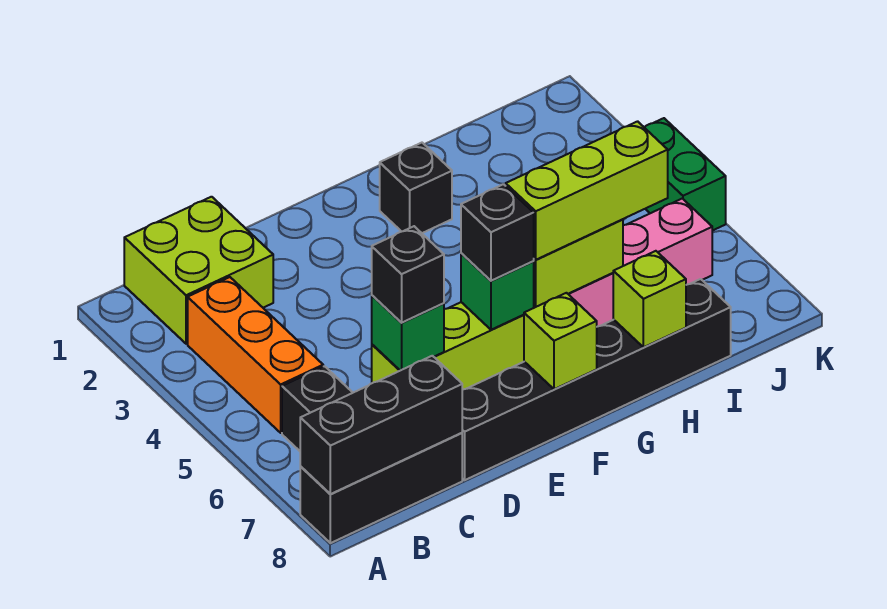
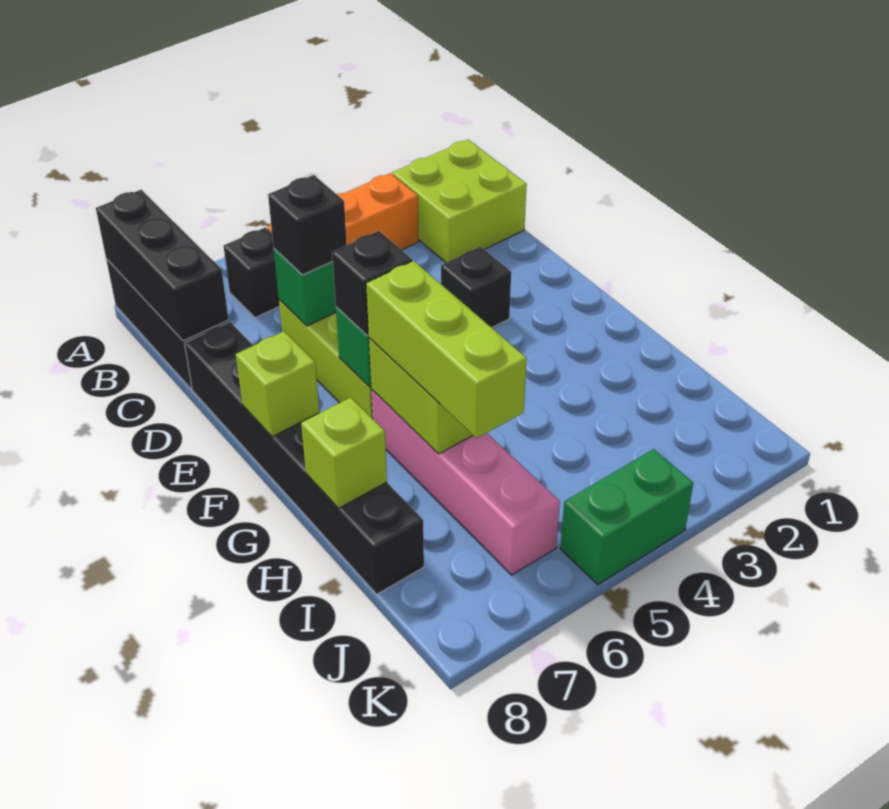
black brick G2 level 1 -> black brick E3 level 1

